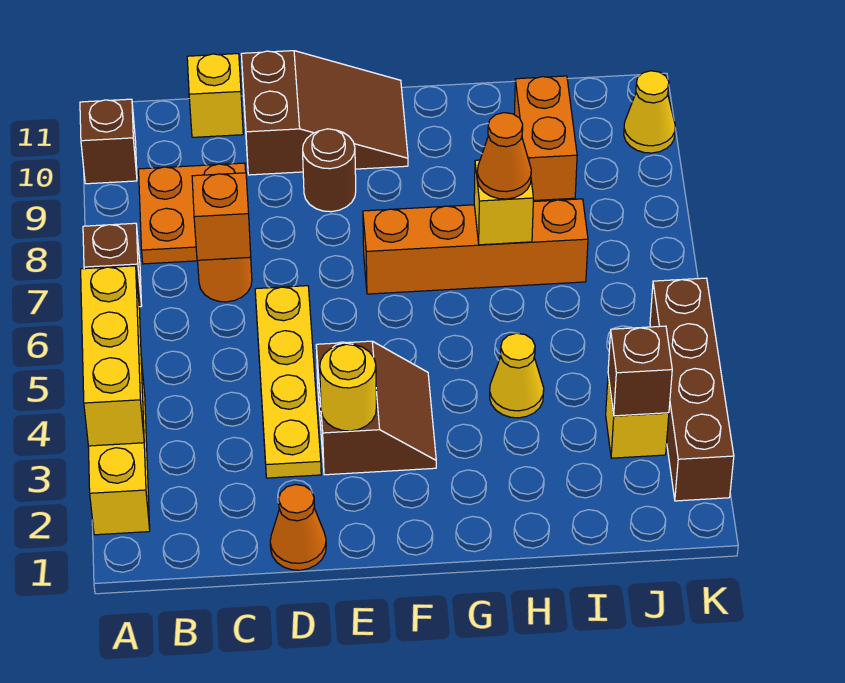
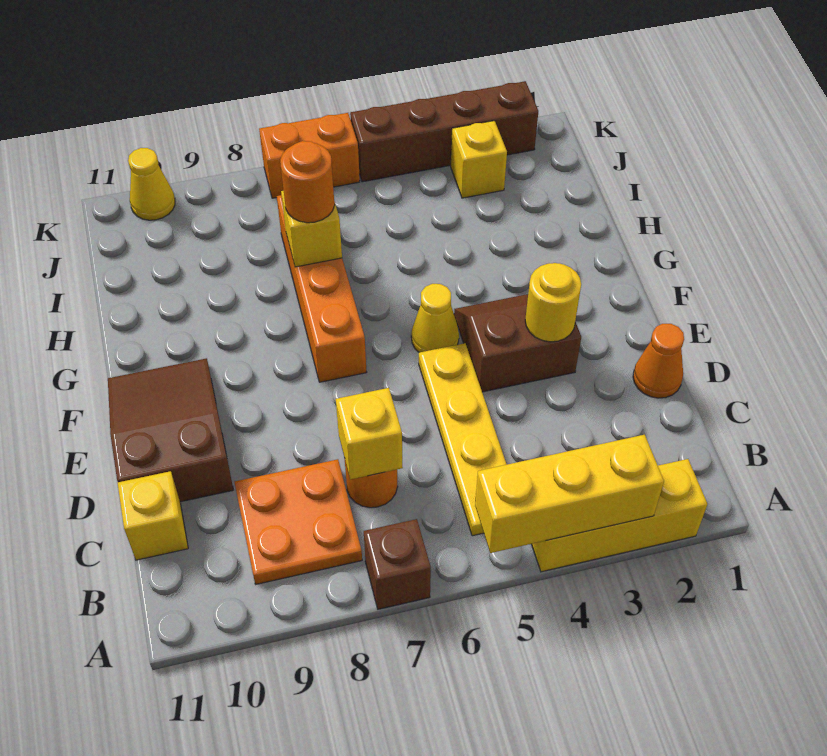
brown brick A10 level 1 -> none
orange brick C7 level 2 -> yellow brick C7 level 2
yellow plate D3:D6 level 1 -> yellow plate B5:E5 level 1
brown round brick E9 level 1 -> none
yellow cone H4 level 1 -> yellow cone F5 level 1
orange cone H7 level 3 -> orange round brick H7 level 3
orange brick I9:I10 level 1 -> orange brick K6:K7 level 1
brown brick J3 level 2 -> none

